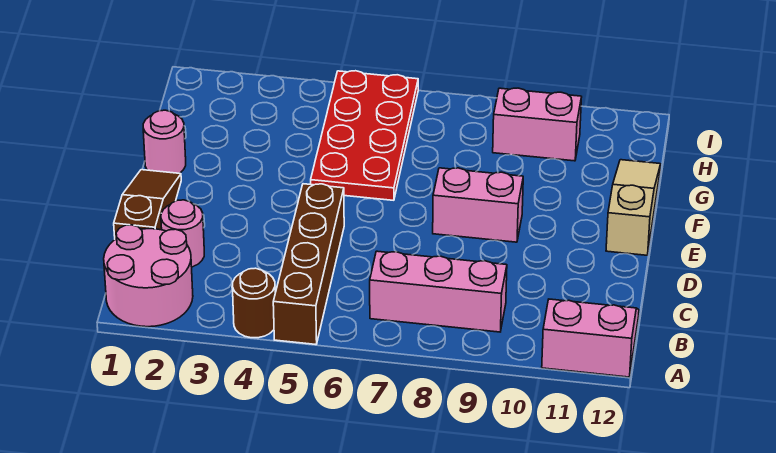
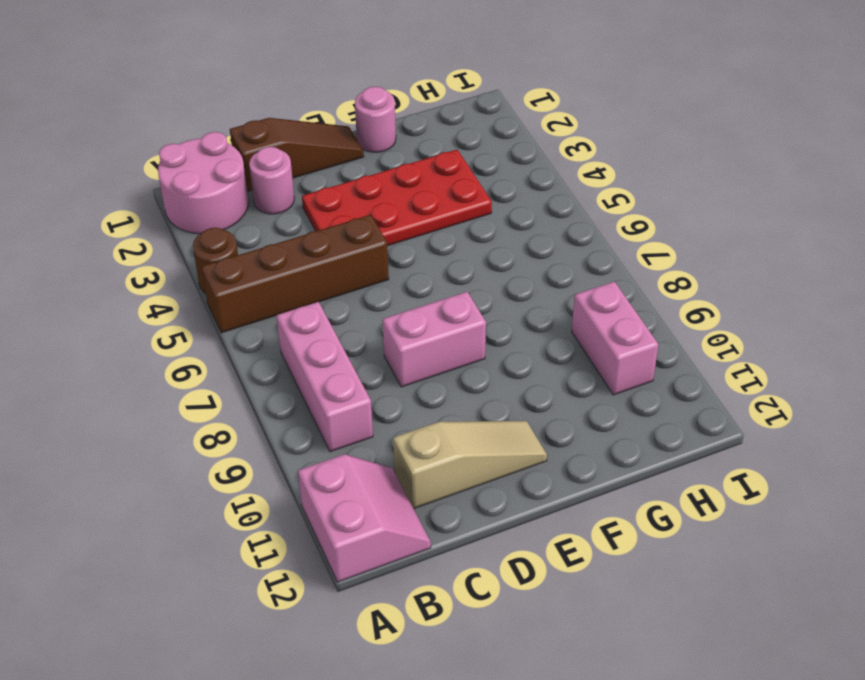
pink brick E8:E9 level 1 -> pink brick D8:E8 level 1
tan slope E12:G12 level 1 top E -> tan slope C11:E11 level 1 top C
red plate F5:I6 level 1 -> red plate D3:G4 level 1

